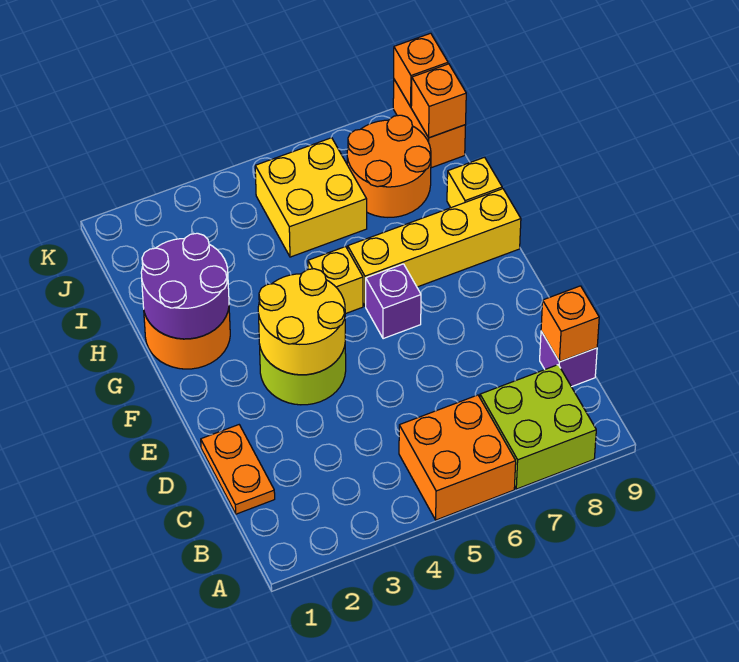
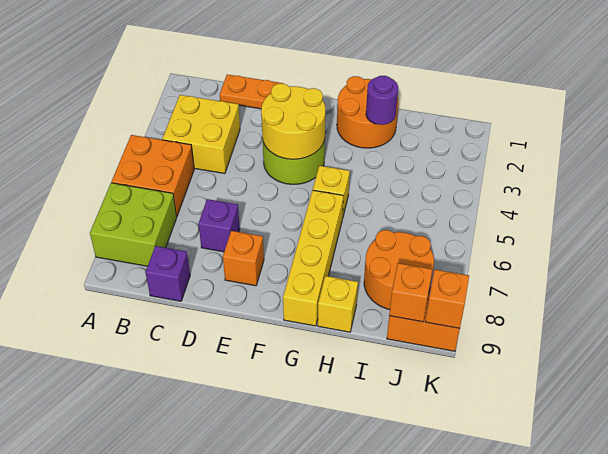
orange brick C9 level 2 -> orange brick E8 level 1
purple brick F6 level 1 -> purple brick D7 level 1
purple round brick G1:H2 level 2 -> purple round brick H2 level 2
yellow brick I5:J6 level 1 -> yellow brick B3:C4 level 1

